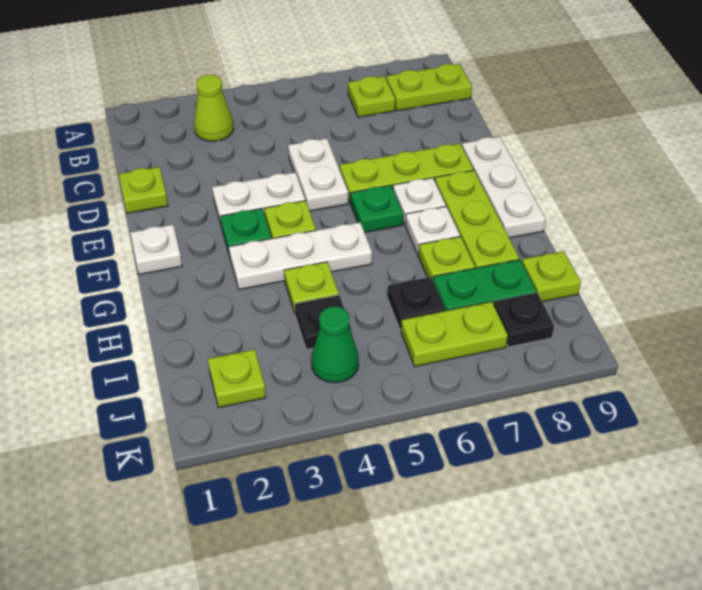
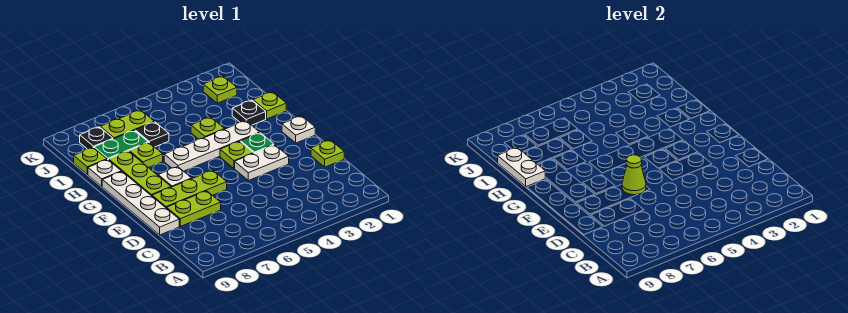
lime cone B3 level 1 -> lime cone E6 level 2
lime plate B7 level 1 -> lime plate H1 level 1
lime plate B8:B9 level 1 -> lime plate D7:D8 level 1
white plate D5:E5 level 1 -> white plate H9:I9 level 2
white plate E9:G9 level 1 -> white plate D9:G9 level 1
green plate F6 level 1 -> none
white plate G3:G5 level 1 -> white plate G3:G6 level 1
white plate G7 level 1 -> white plate H9 level 1
black plate I4 level 1 -> black plate H2 level 1
green cone J4 level 1 -> none

